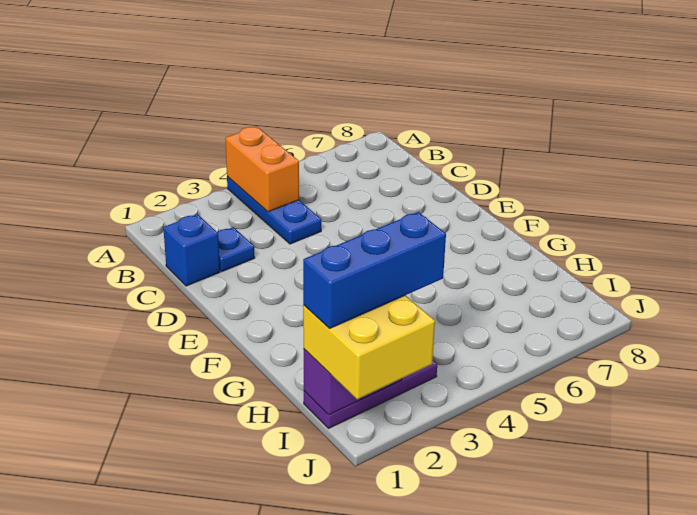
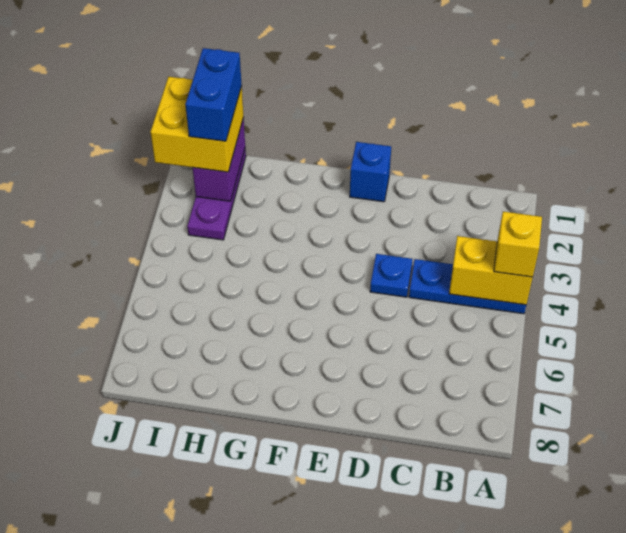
orange brick A4:B4 level 2 -> yellow brick A4:B4 level 2
none -> yellow brick A4 level 3
blue brick C1 level 1 -> blue brick E1 level 1
blue plate C2 level 1 -> blue plate D4 level 1
blue brick I1:I3 level 4 -> blue brick I1:I2 level 4

